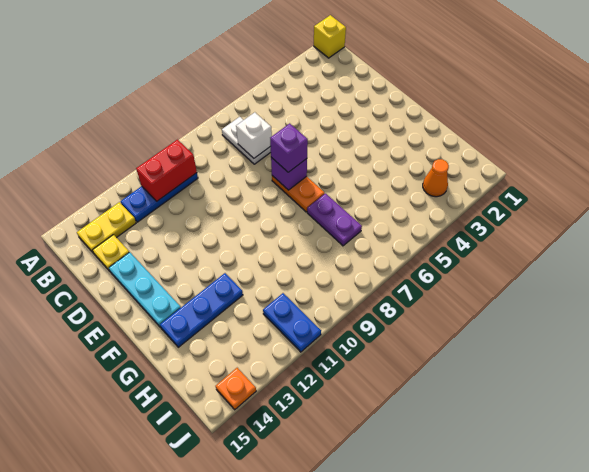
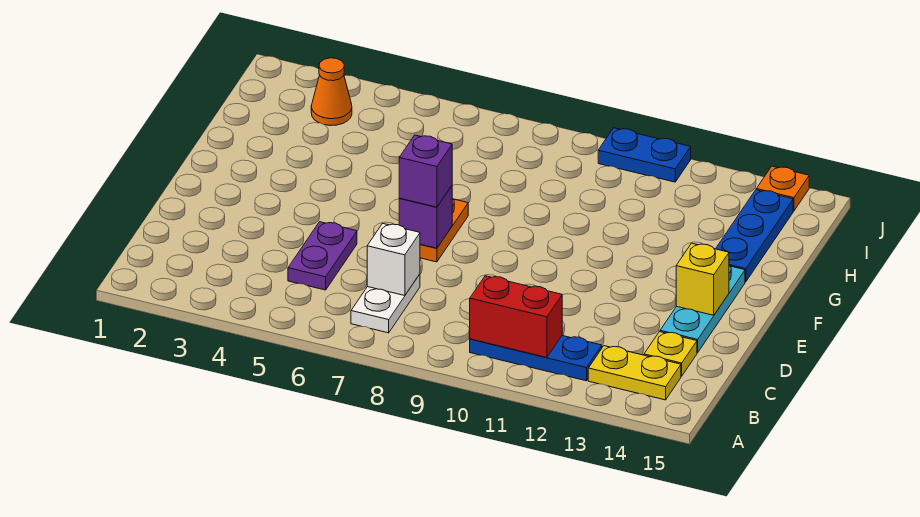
yellow brick A1 level 1 -> yellow brick E14 level 2
purple plate G7:H7 level 1 -> purple plate C5:D5 level 1
blue plate G12:G14 level 1 -> blue plate G14:I14 level 1
blue plate I11:J11 level 1 -> blue plate J10:J11 level 1

